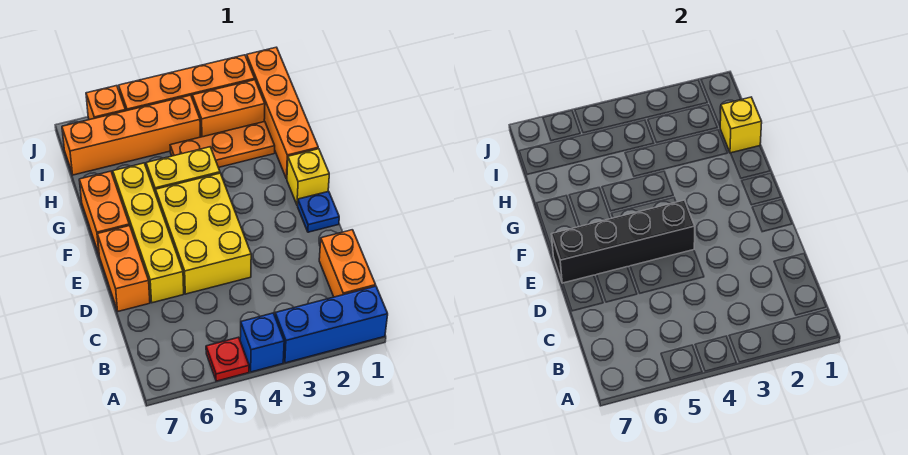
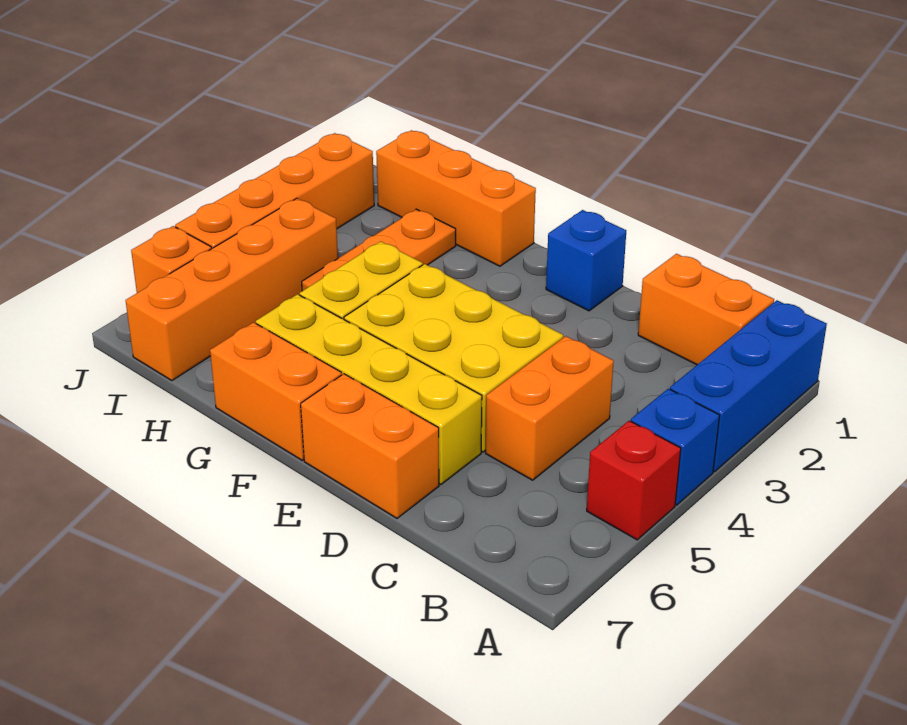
red plate A5 level 1 -> red brick A5 level 1
blue plate E1 level 1 -> blue brick E1 level 1
black brick E4:E7 level 2 -> none
yellow brick F1 level 1 -> none
orange brick G1:J1 level 1 -> orange brick G1:I1 level 1
yellow brick H1 level 2 -> none
orange brick I2:I3 level 1 -> orange brick C4:C5 level 1

